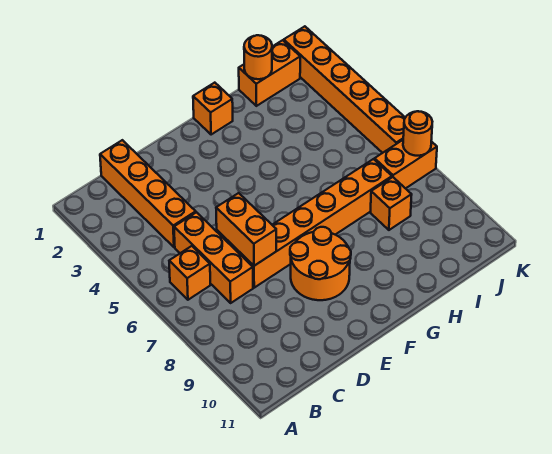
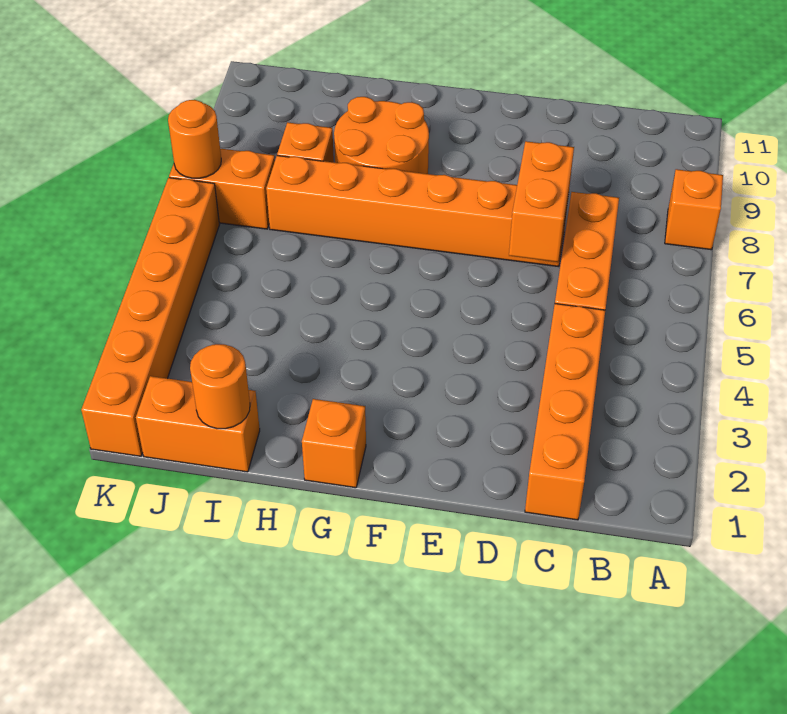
orange brick B6 level 1 -> orange brick A8 level 1
orange round brick E8:F9 level 1 -> orange round brick G8:H9 level 1

